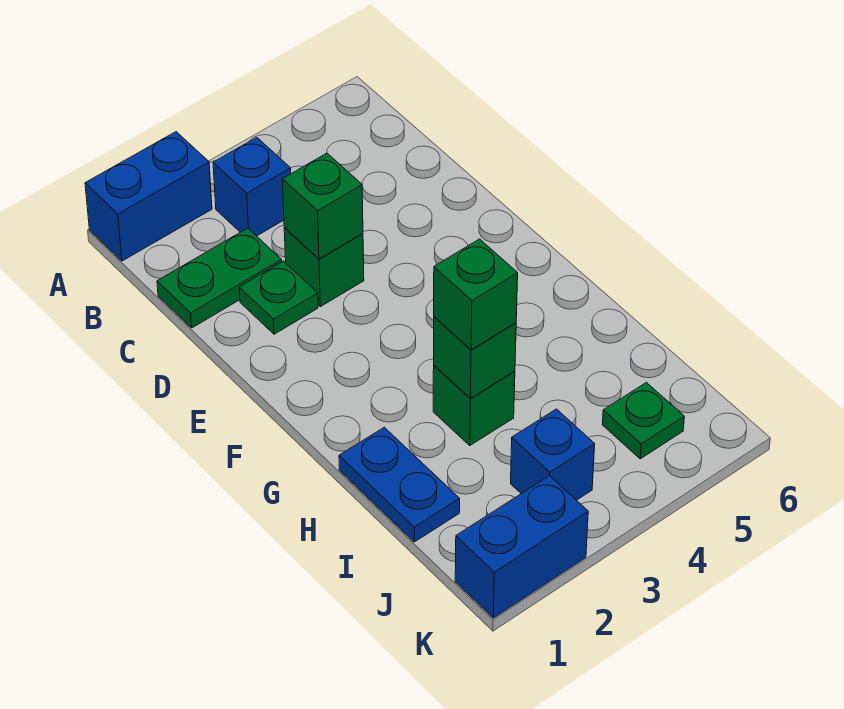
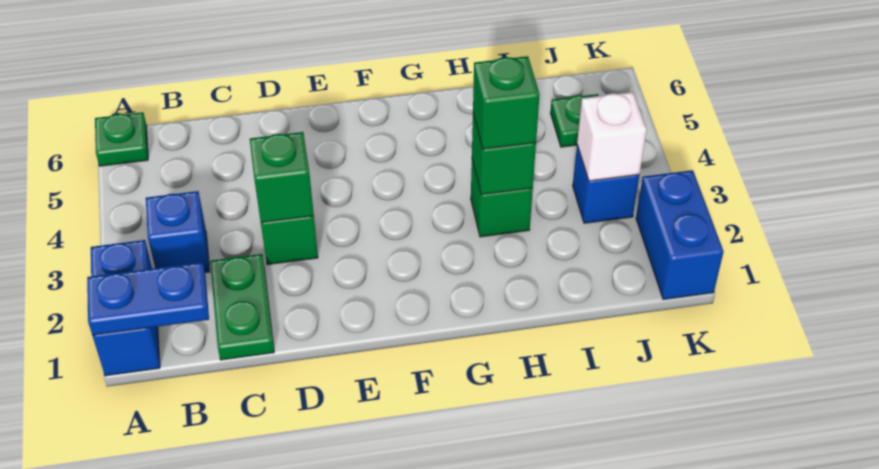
green plate D2 level 1 -> green plate A6 level 1
blue plate H1:I1 level 1 -> blue plate A1:B1 level 2
none -> white brick J3 level 2

